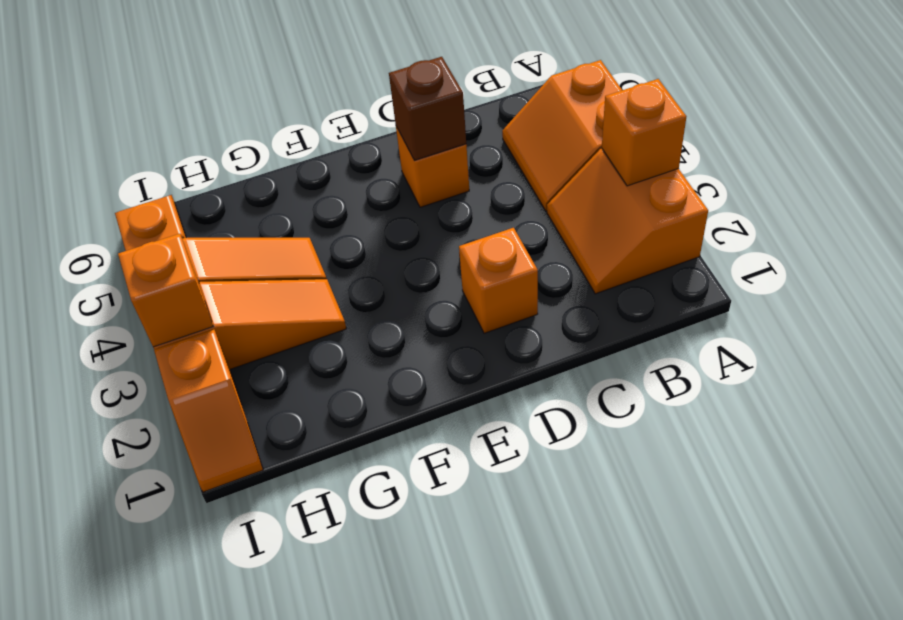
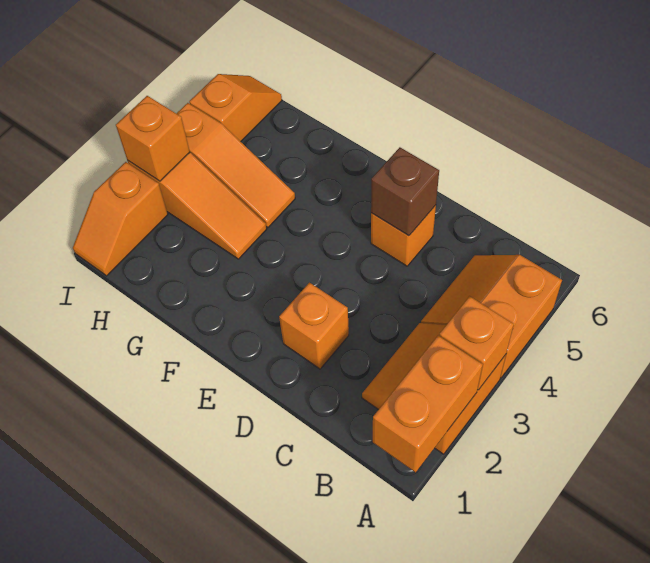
none -> orange brick A1:A2 level 2

